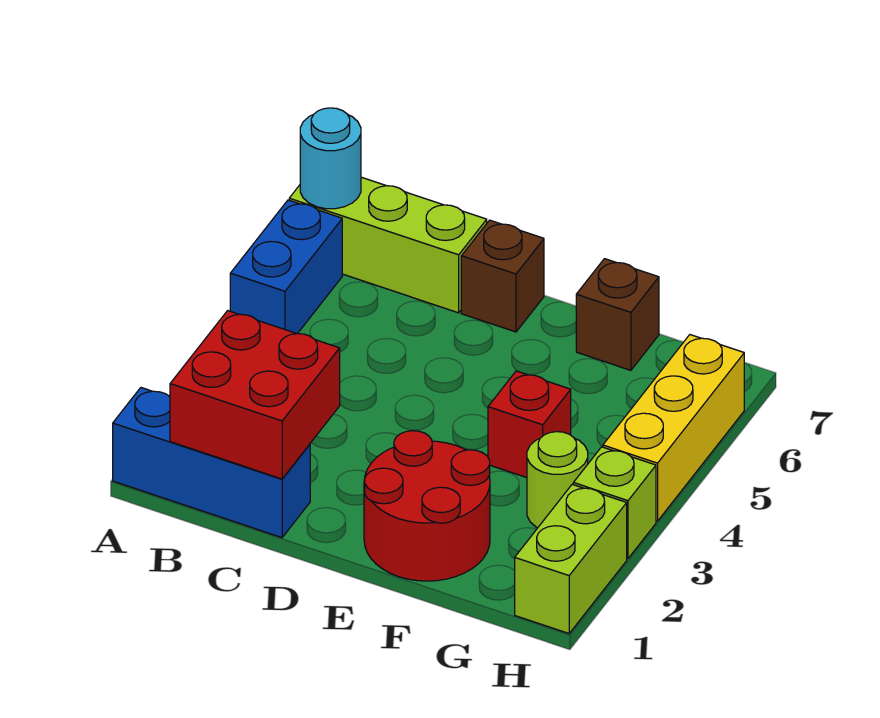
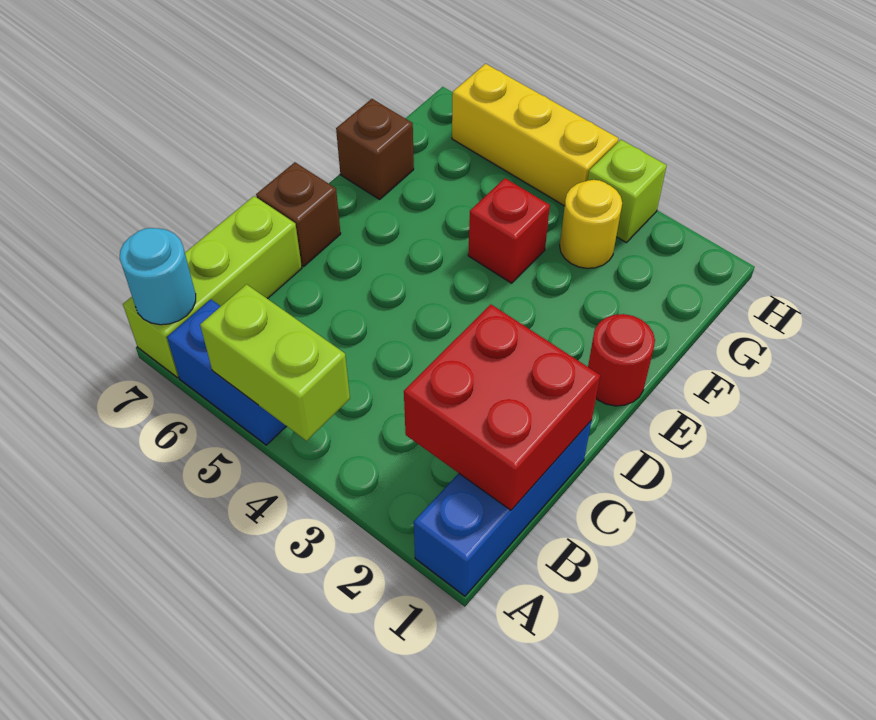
red round brick E1:F2 level 1 -> red round brick E1 level 1
lime round brick G3 level 1 -> yellow round brick G3 level 1
lime brick H1:H2 level 1 -> lime brick A4:A5 level 2

